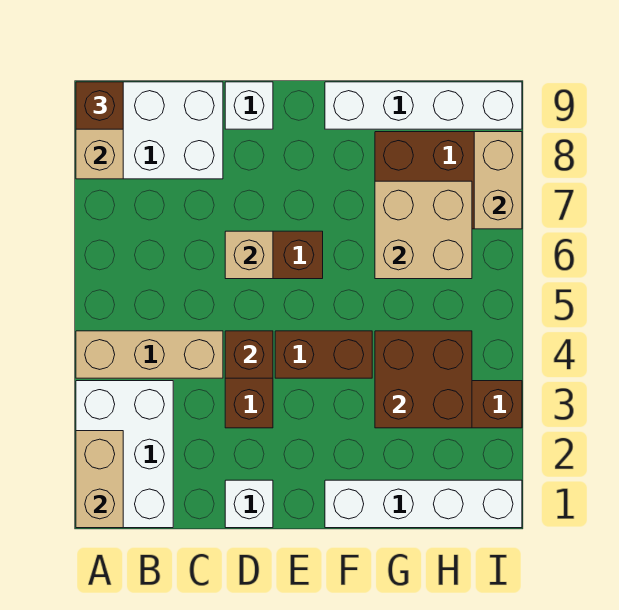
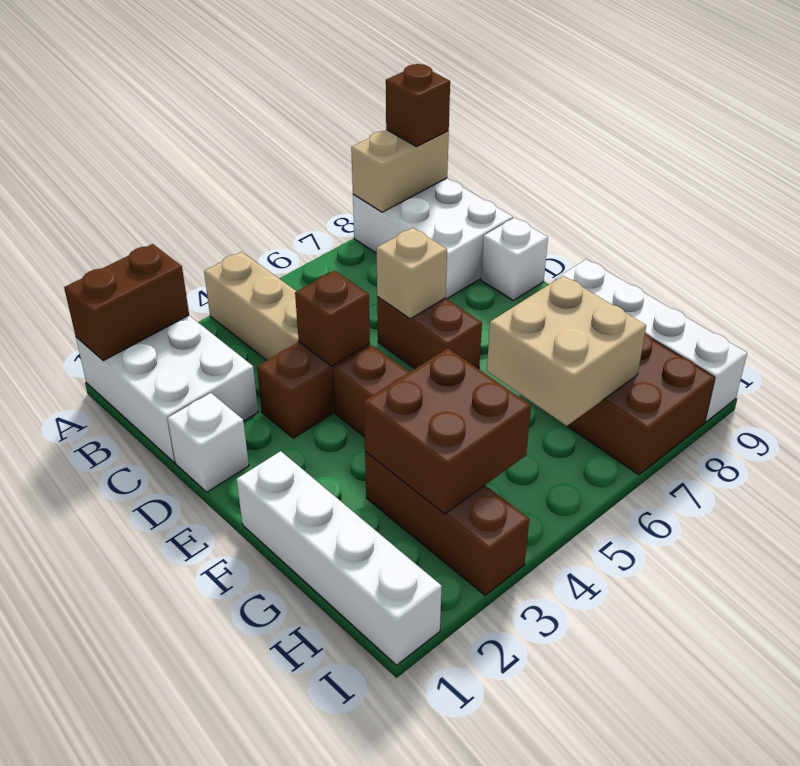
white brick A1:B3 level 1 -> white brick A1:C2 level 1
tan brick A1:A2 level 2 -> brown brick A1:A2 level 2
tan brick I7:I8 level 2 -> none

